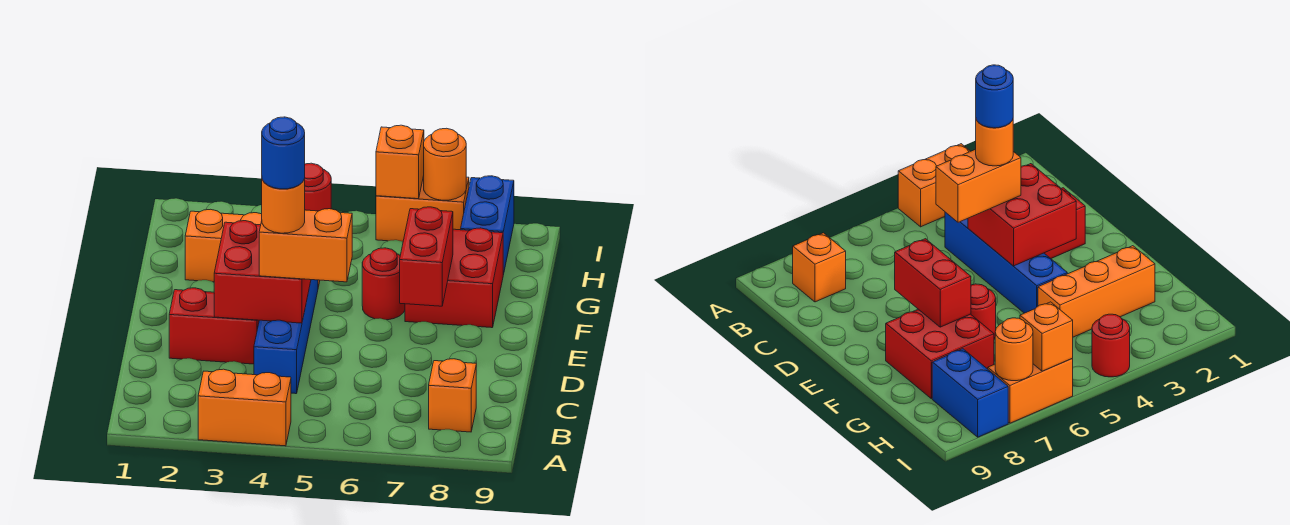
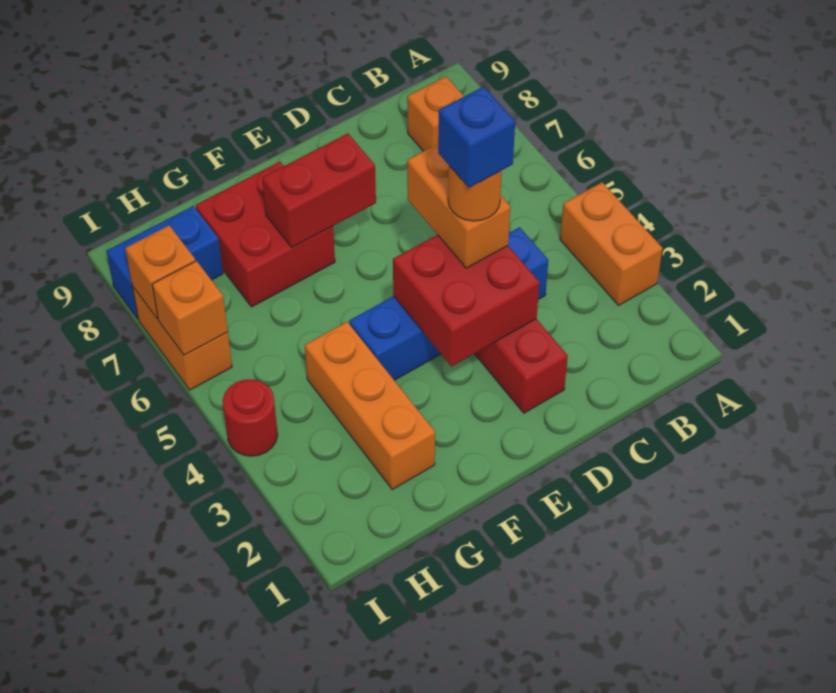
blue round brick D4 level 5 -> blue brick D4 level 5
red round brick F6 level 1 -> none
orange round brick I7 level 2 -> orange brick I7 level 2

